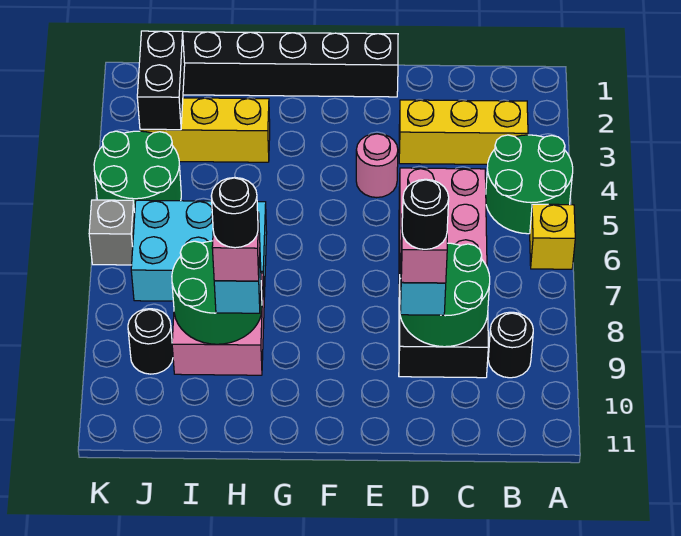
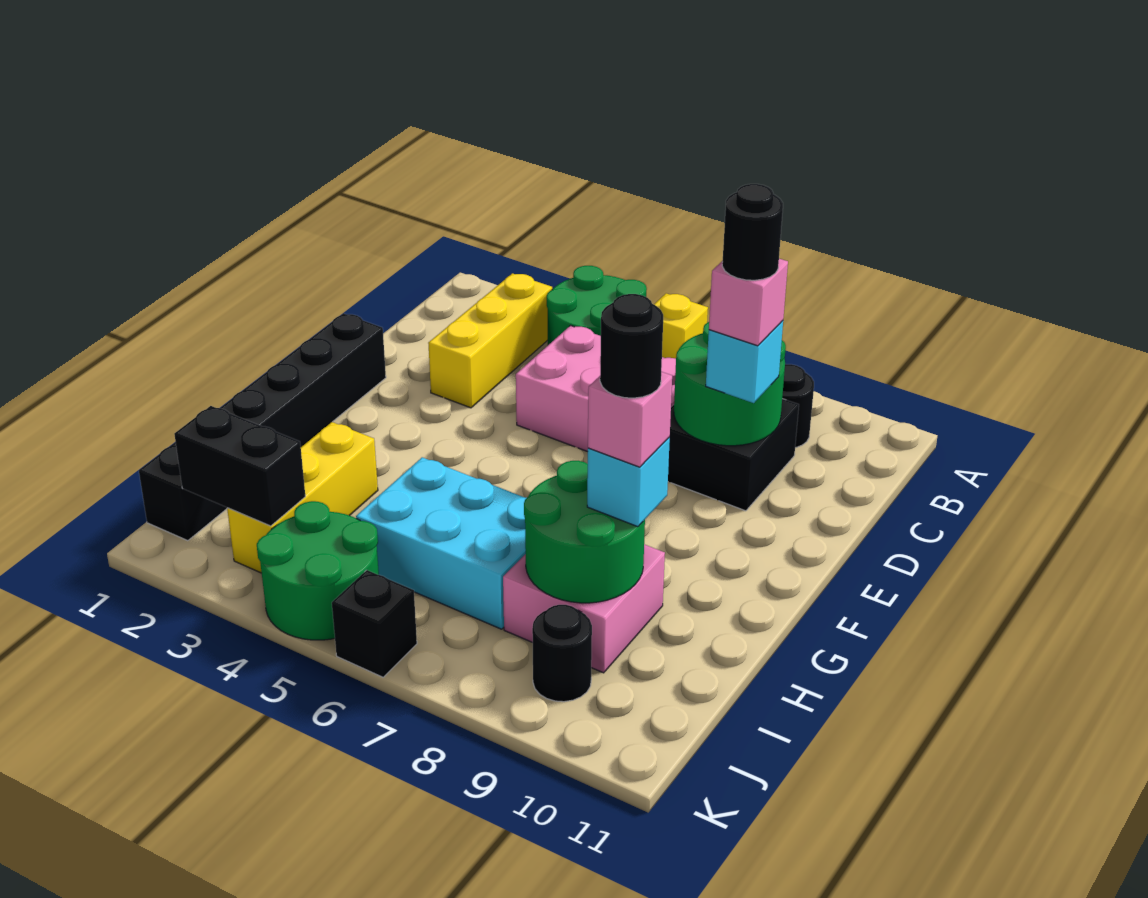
pink round brick E4 level 1 -> none
cyan brick H6:J7 level 1 -> cyan brick H5:I7 level 1
grey brick K6 level 1 -> black brick K6 level 1

